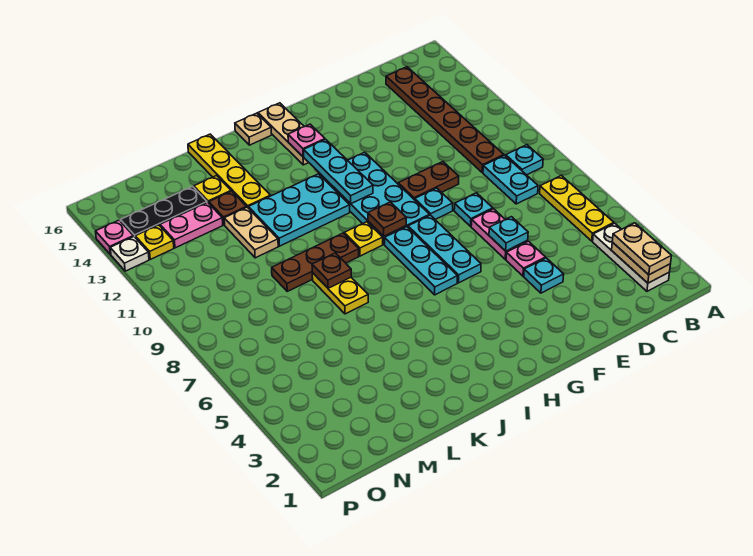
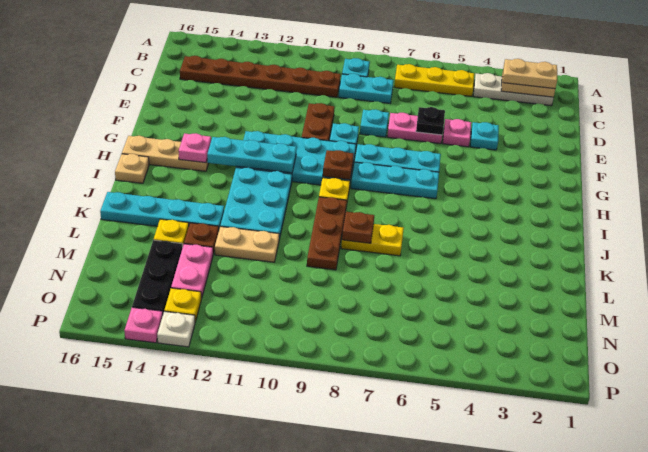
cyan plate E6 level 2 -> black plate E6 level 2
yellow plate K13:K16 level 1 -> cyan plate K13:K16 level 1

